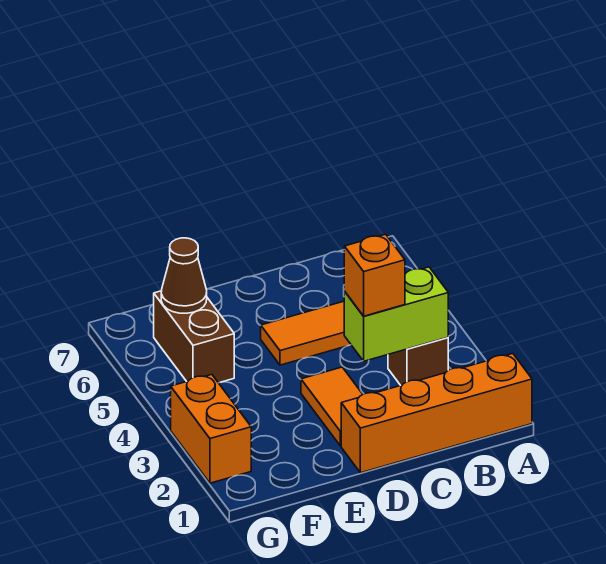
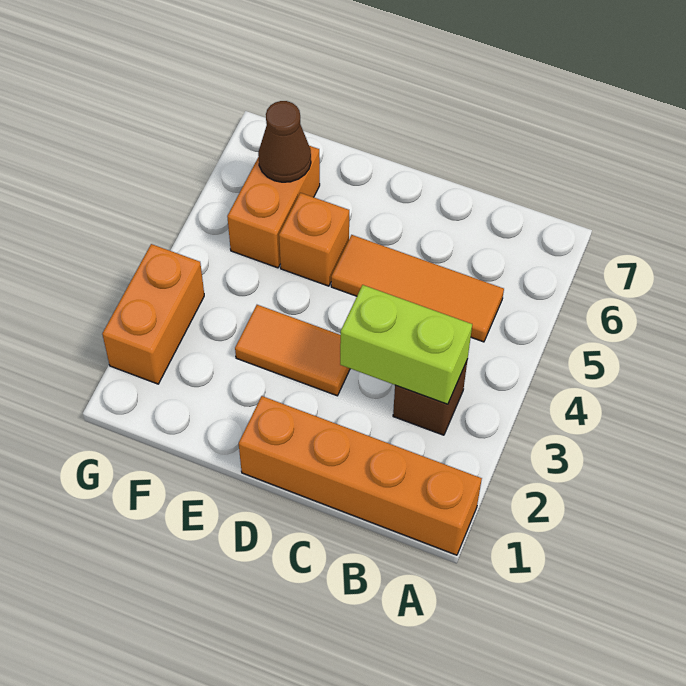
orange brick C3 level 3 -> orange brick E5 level 1
orange tile D2:D3 level 1 -> orange tile D3:E3 level 1
brown brick F5:F6 level 1 -> orange brick F5:F6 level 1

